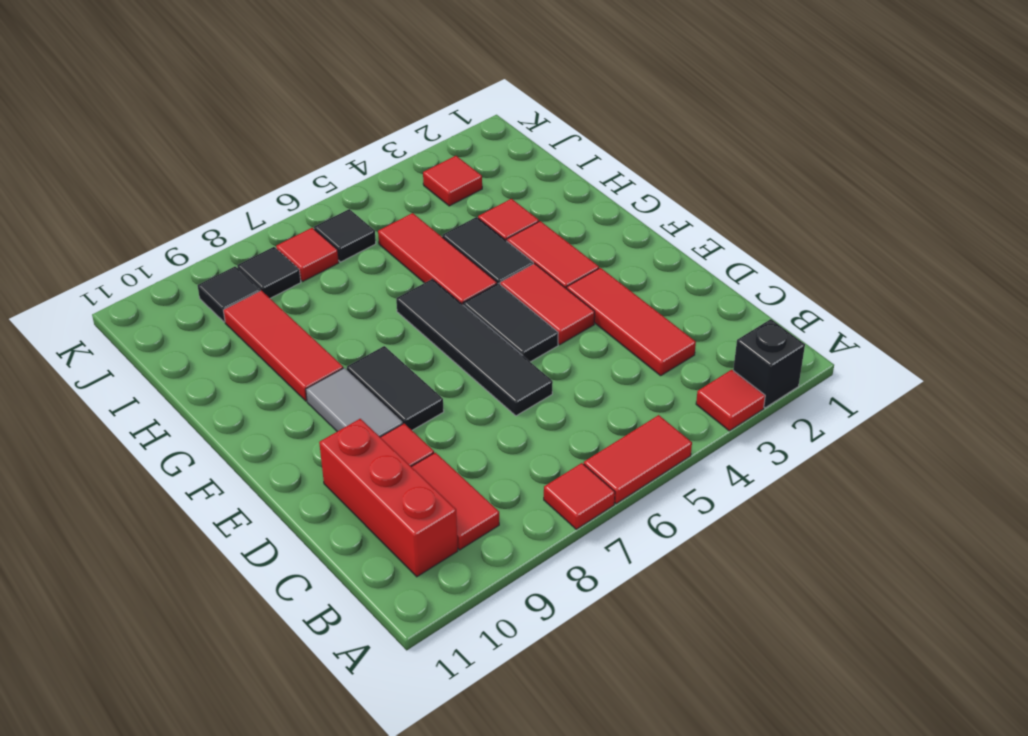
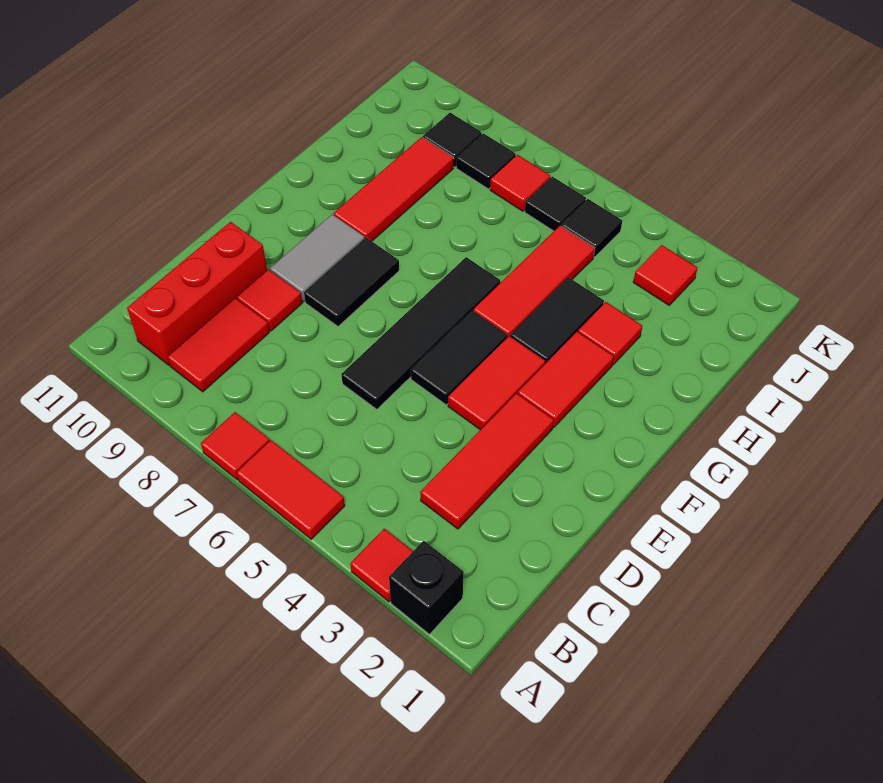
none -> black tile J5 level 1

